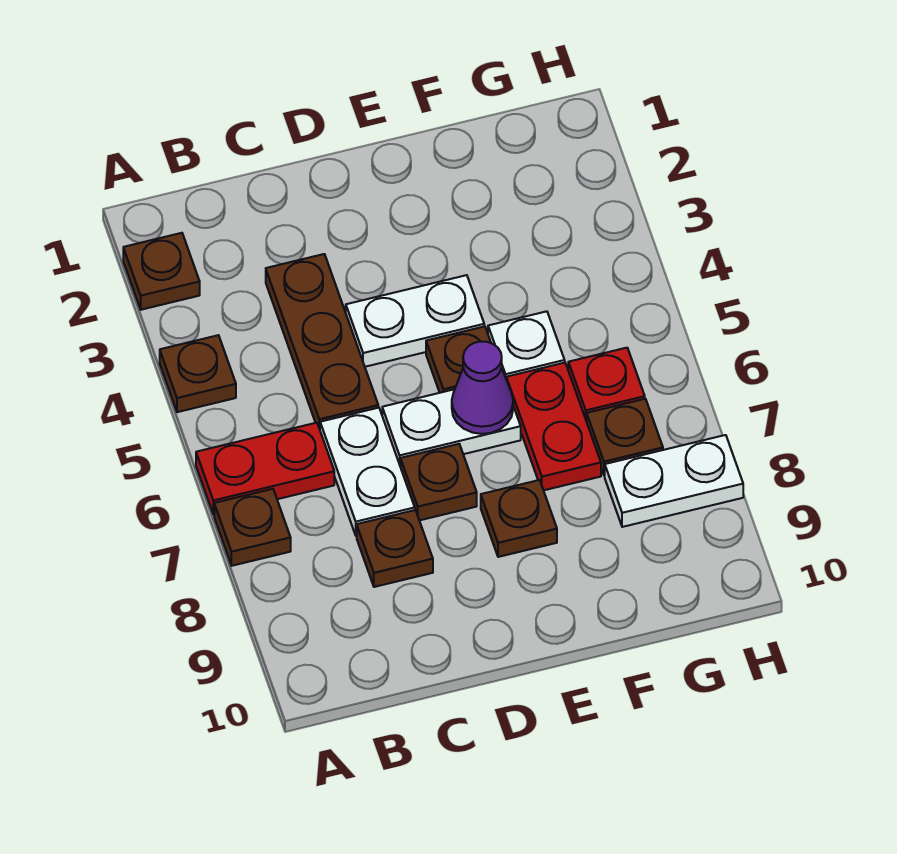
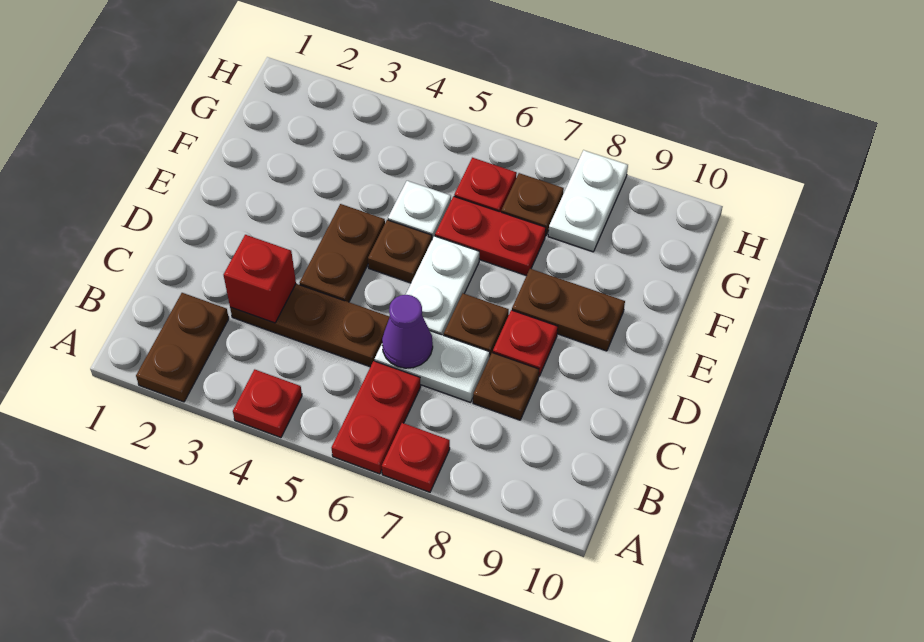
brown plate A2 level 1 -> brown plate A2:B2 level 1
brown plate A4 level 1 -> red plate A4 level 1
brown plate A7 level 1 -> red plate A7 level 1
none -> red brick C3 level 2
white plate D4:E4 level 1 -> brown plate D4:E4 level 1
none -> red plate D8 level 1
purple cone E6 level 2 -> purple cone C6 level 2
brown plate E8 level 1 -> brown plate E8:E9 level 1

